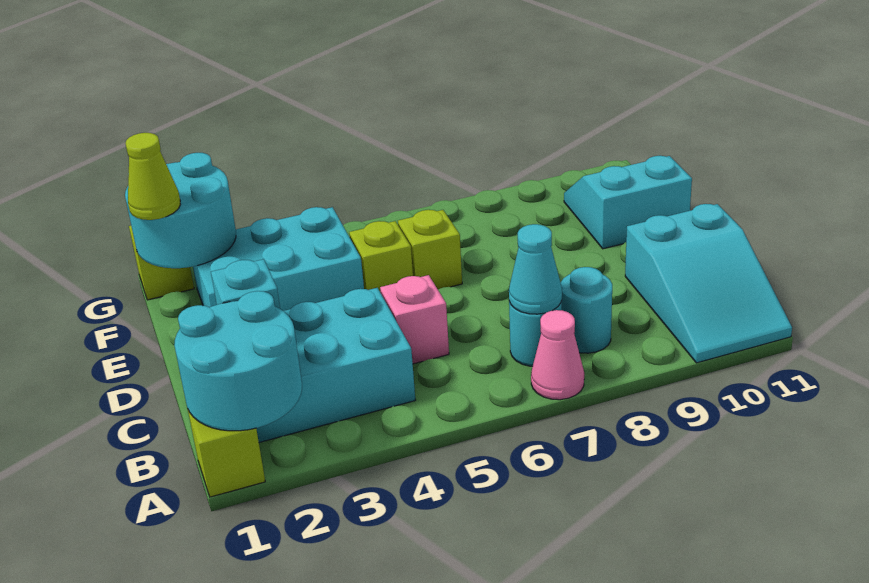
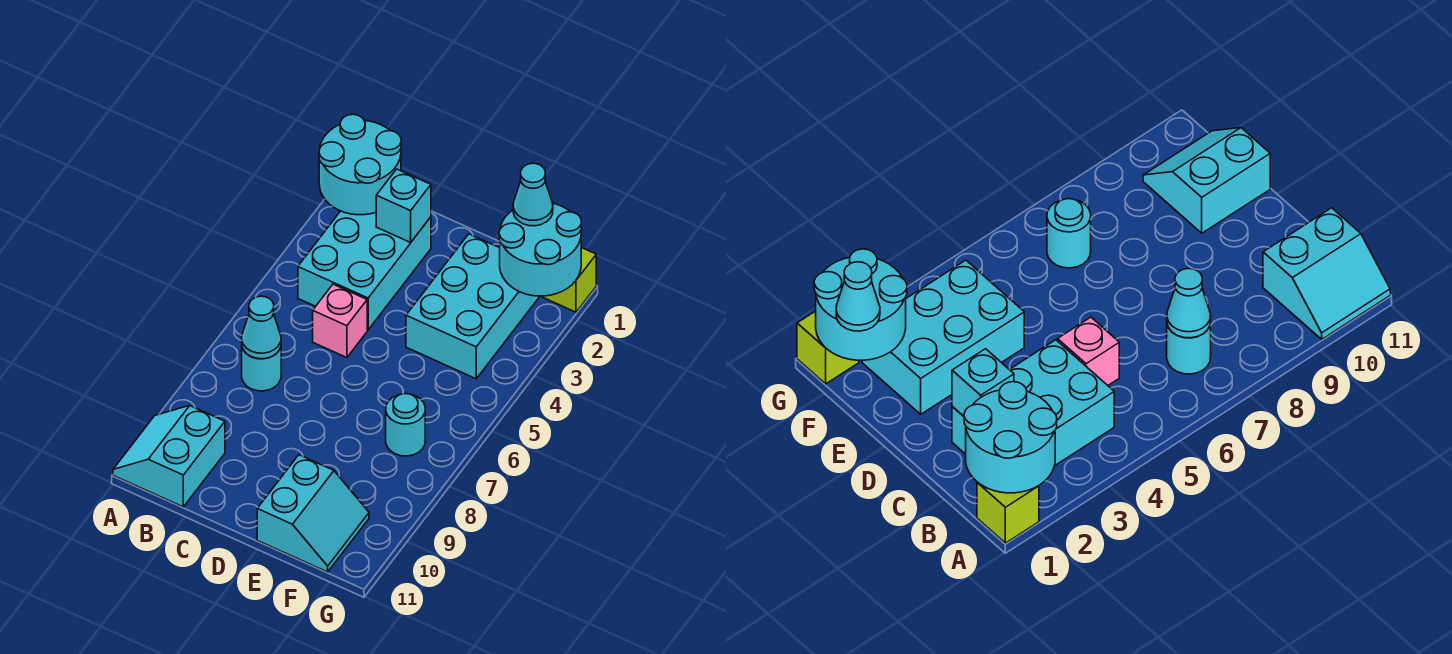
pink cone A7 level 1 -> none
cyan slope A10:C11 level 1 top C -> cyan slope A10:B11 level 1 top B
cyan round brick B8 level 1 -> cyan round brick F7 level 1
lime brick E5 level 1 -> none
lime brick E6 level 1 -> none
lime cone F1 level 3 -> cyan cone F1 level 3

